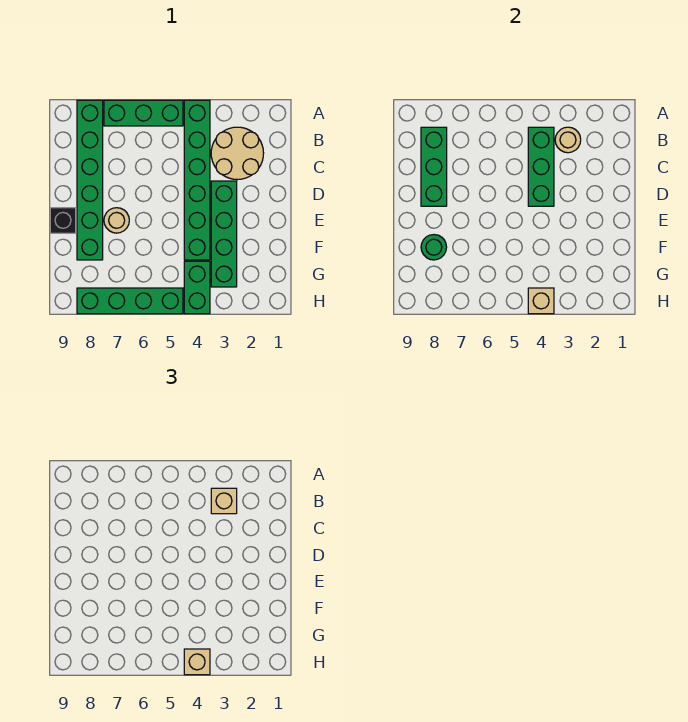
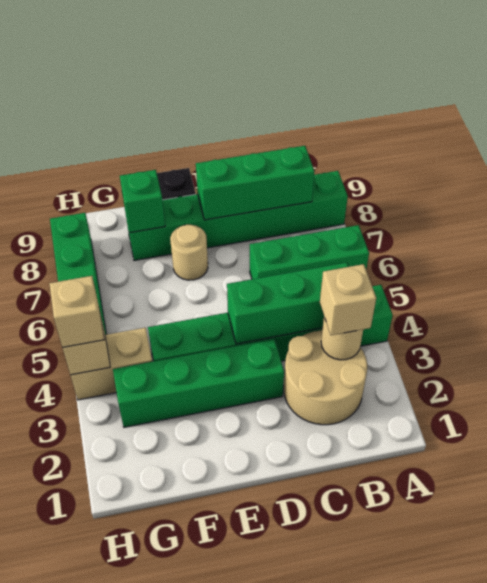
green brick A5:A7 level 1 -> green brick A6:C6 level 1
green round brick F8 level 2 -> green brick F8 level 2
green brick G4:H4 level 1 -> tan brick G4:H4 level 1

